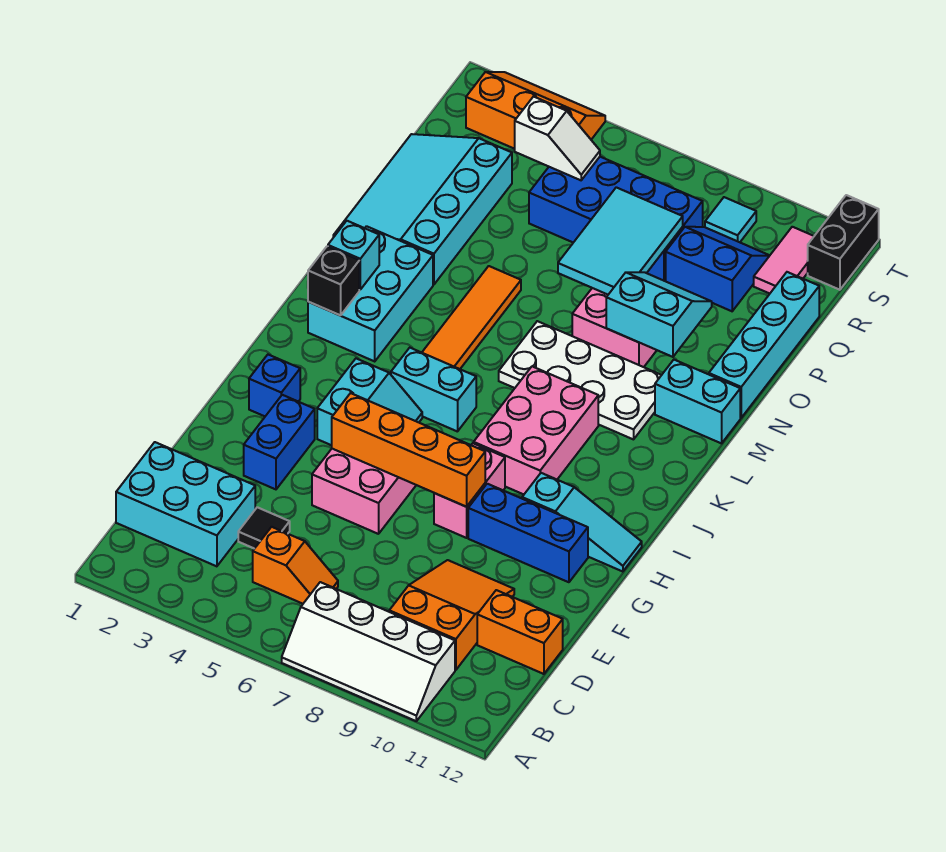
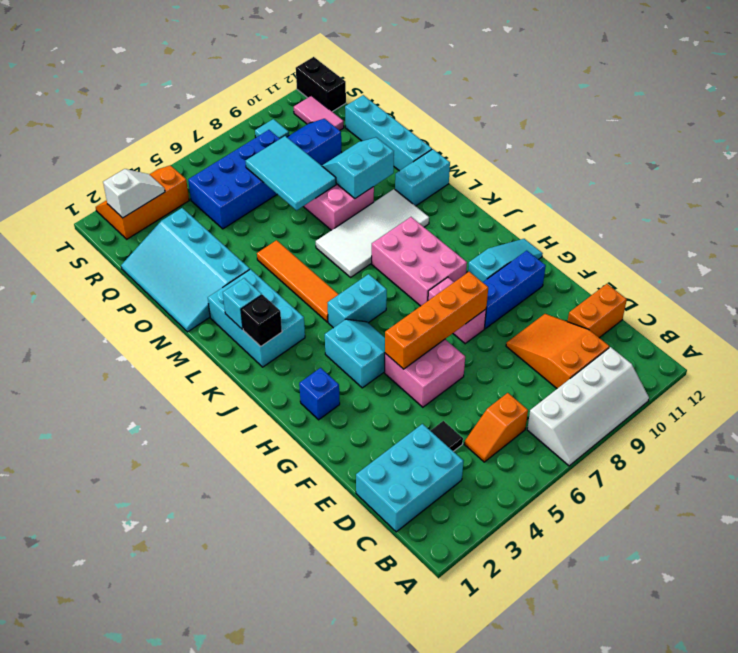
orange slope C5:C6 level 1 top 5 -> orange slope C5:C6 level 1 top 6
blue brick F3:G3 level 1 -> none
white plate L7:M10 level 1 -> white tile L7:M10 level 1
white slope R4:R5 level 2 top 4 -> white slope S2:S3 level 2 top 2

